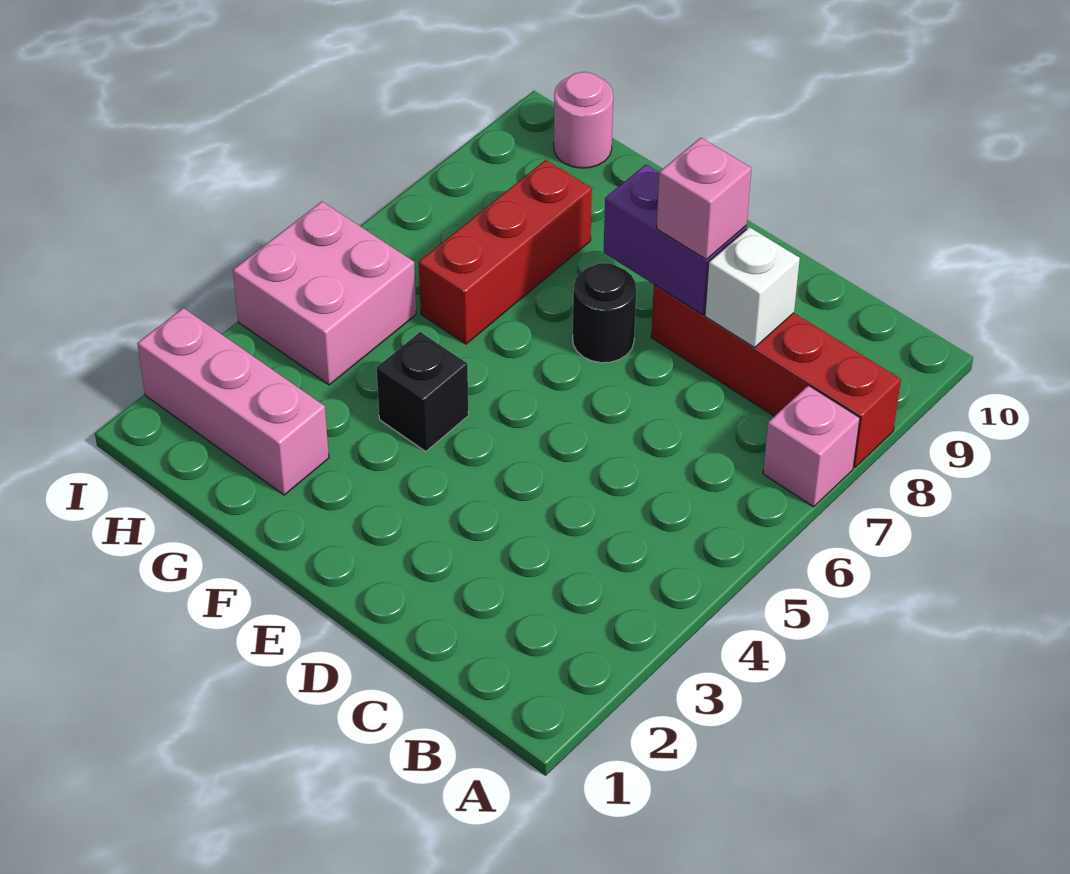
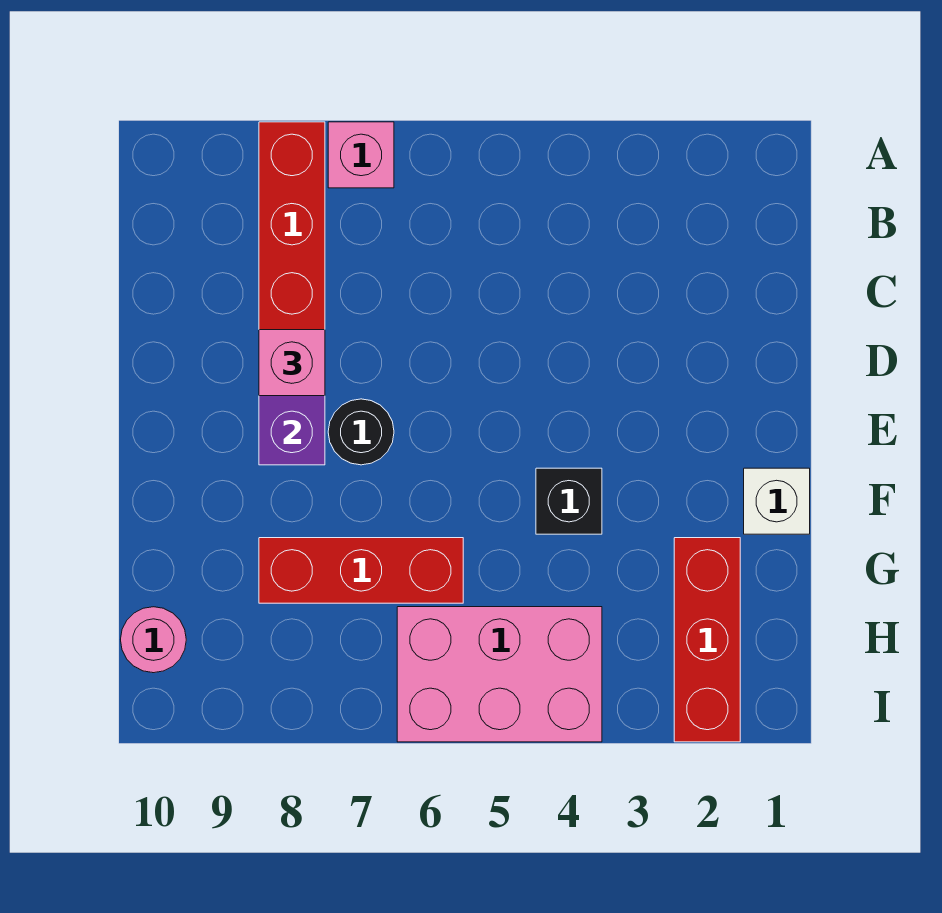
white brick C8 level 2 -> white brick F1 level 1
pink brick G2:I2 level 1 -> red brick G2:I2 level 1
pink brick H4:I5 level 1 -> pink brick H4:I6 level 1

